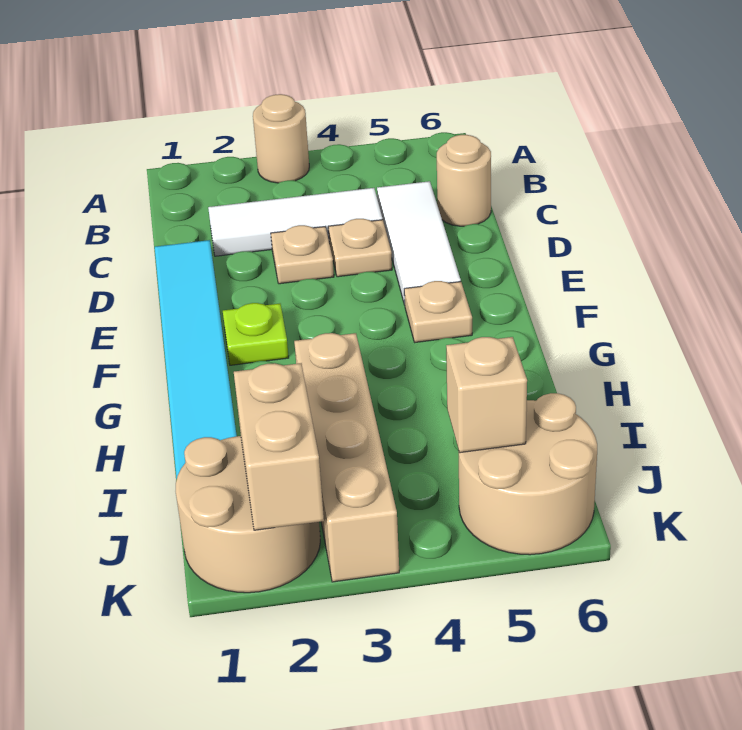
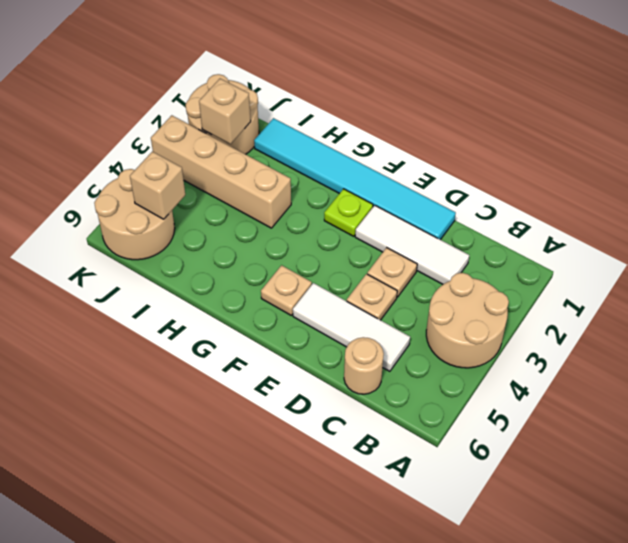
tan round brick A3 level 1 -> tan round brick A3:B4 level 1
white tile C2:C4 level 1 -> white tile C2:E2 level 1
tan brick J2:K2 level 2 -> tan brick J2 level 2

